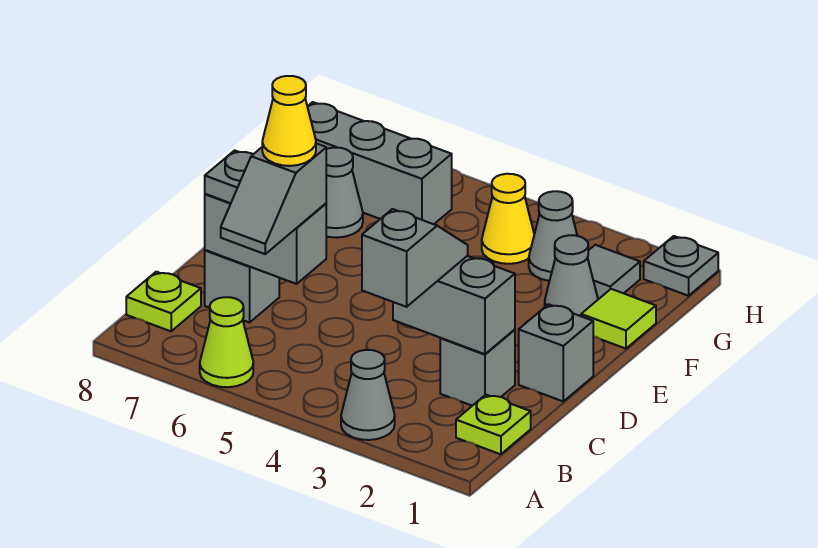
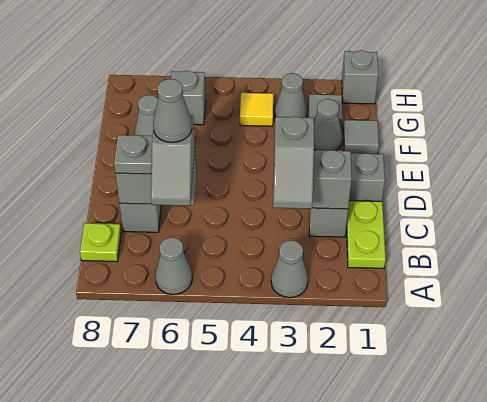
lime cone A6 level 1 -> grey cone A6 level 1
lime plate B1 level 1 -> lime plate B1:C1 level 1
grey slope B3:C3 level 3 top B -> grey slope B3:C3 level 3 top C
yellow cone C6 level 4 -> grey cone C6 level 4
lime tile F1 level 1 -> grey tile F1 level 1
yellow cone G4 level 1 -> yellow tile G4 level 1
grey brick G6:G8 level 1 -> grey brick G6 level 1
grey plate H1 level 1 -> grey brick H1 level 1

